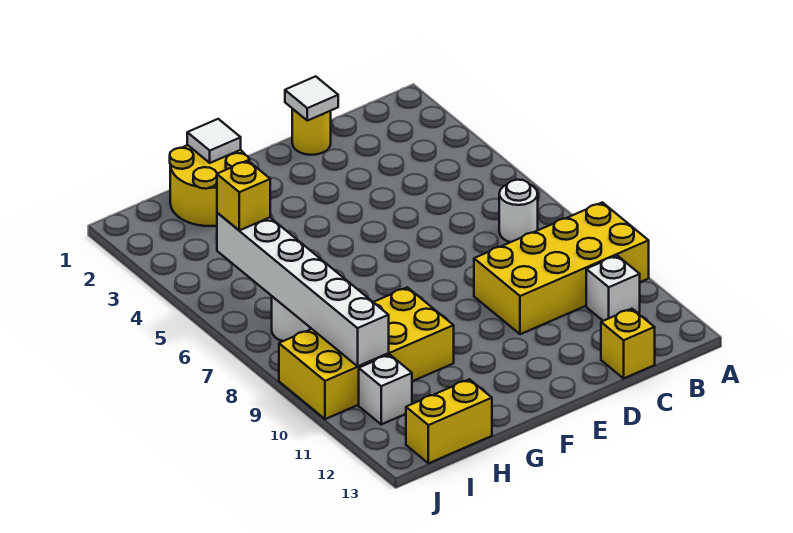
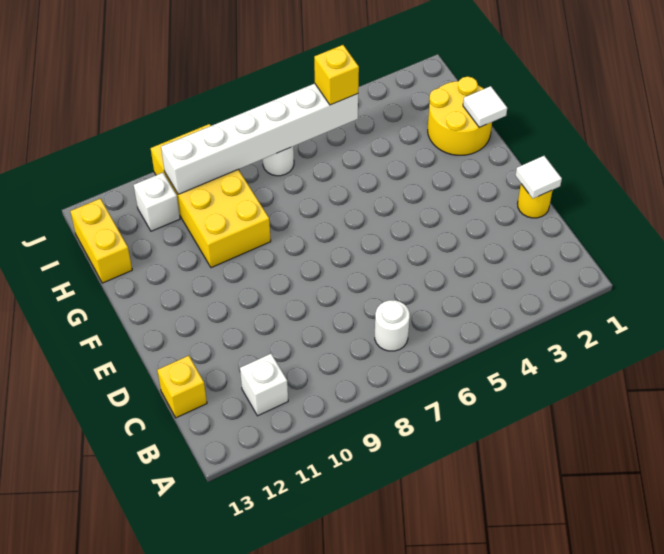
yellow brick A9:D10 level 1 -> none

